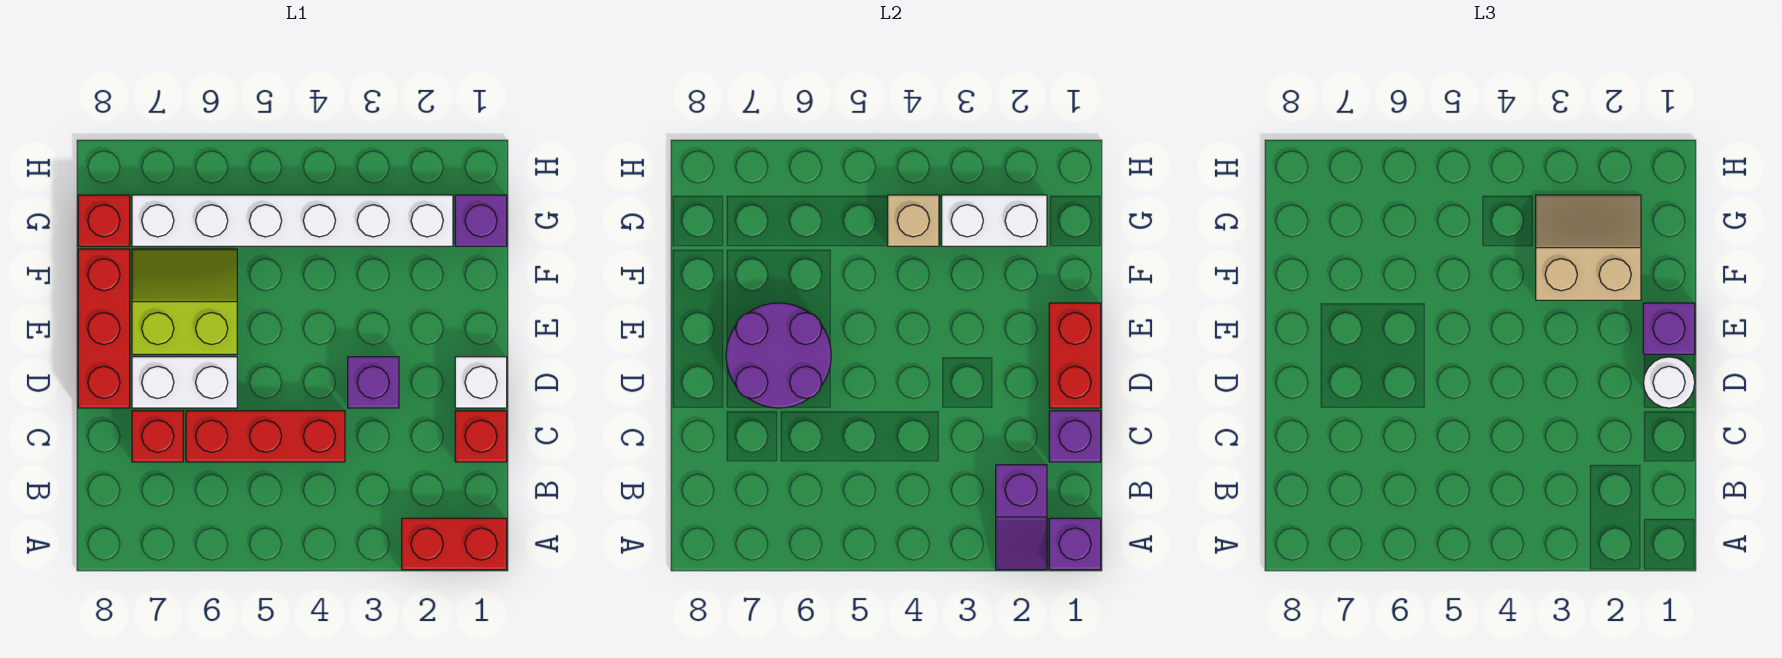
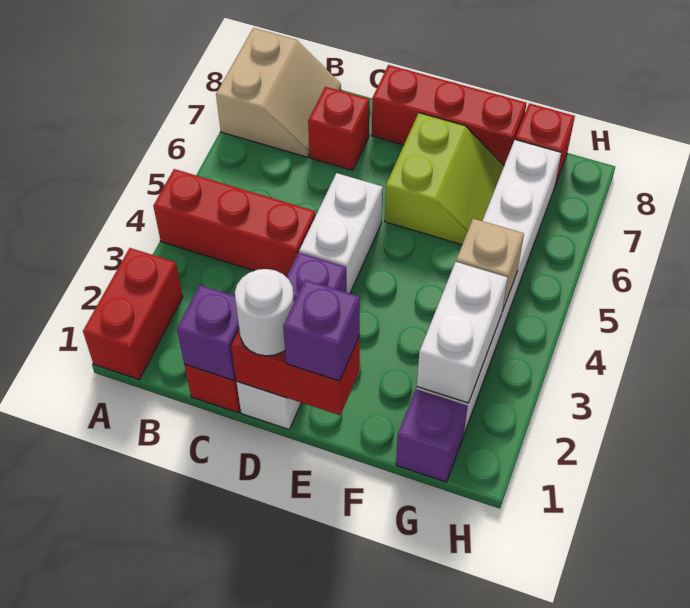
purple brick A1 level 2 -> none
purple slope A2:B2 level 2 top B -> none
red brick C4:C6 level 1 -> red brick A4:C4 level 1
white brick D6:D7 level 1 -> white brick D4:D5 level 1
purple round brick D6:E7 level 2 -> none
tan slope F2:G3 level 3 top F -> tan slope A7:B8 level 1 top A

